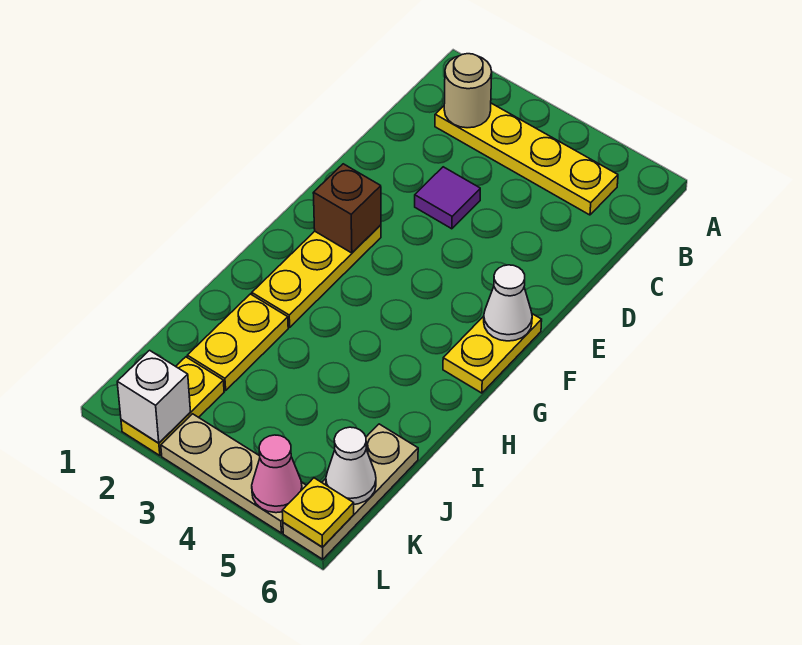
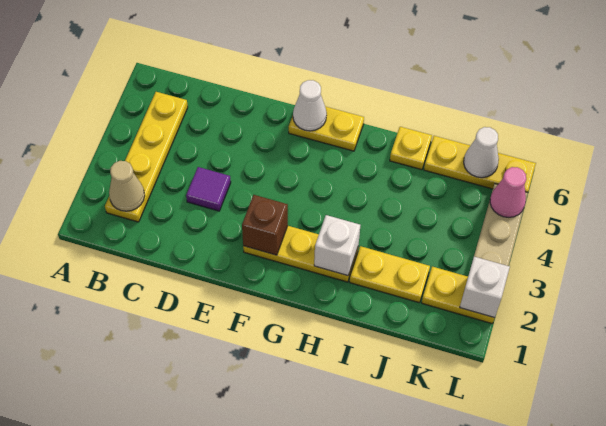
tan round brick B2 level 2 -> tan cone B2 level 2
none -> white brick H2 level 2
tan plate J6:L6 level 1 -> yellow plate J6:L6 level 1
yellow plate L6 level 2 -> yellow plate I6 level 1

